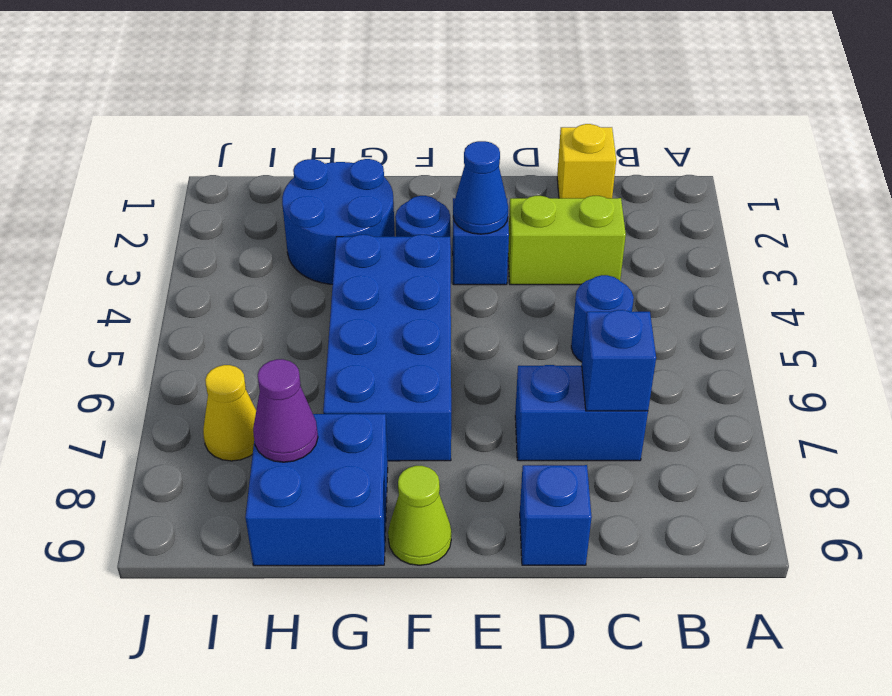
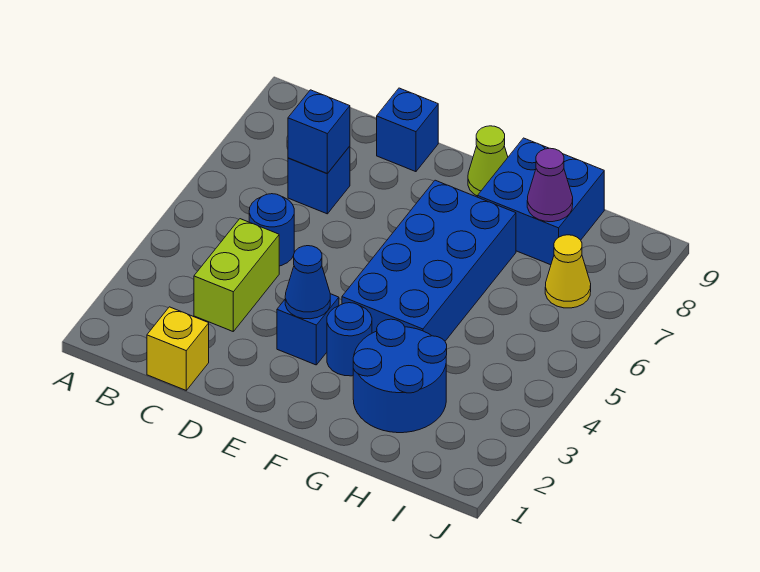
lime brick C3:D3 level 1 -> lime brick C3:C4 level 1
blue brick C7:D7 level 1 -> blue brick C7 level 1

